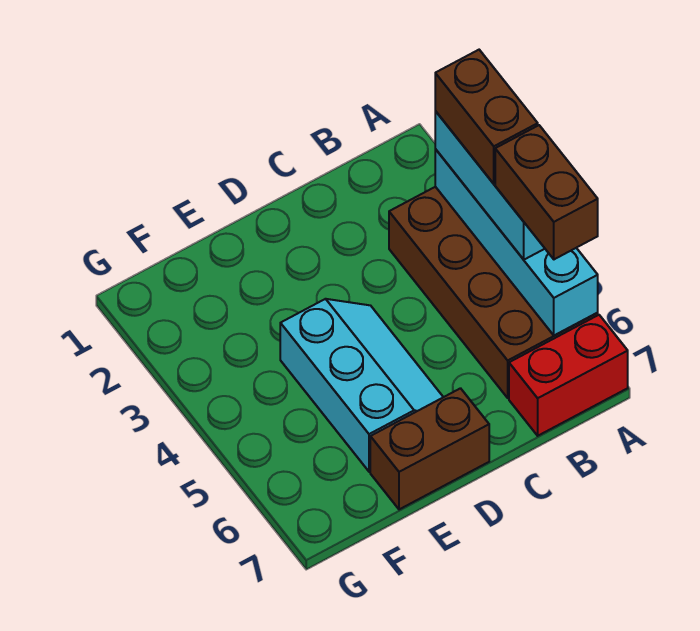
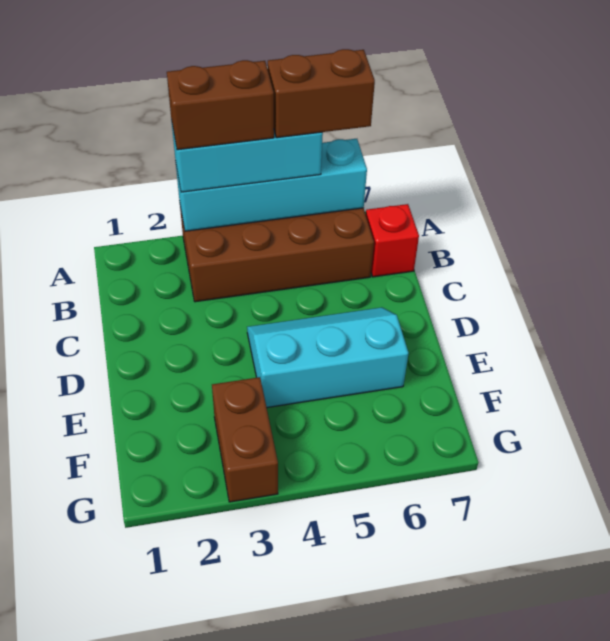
red brick A7:B7 level 1 -> red brick B7 level 1
brown brick D7:E7 level 1 -> brown brick F3:G3 level 1

